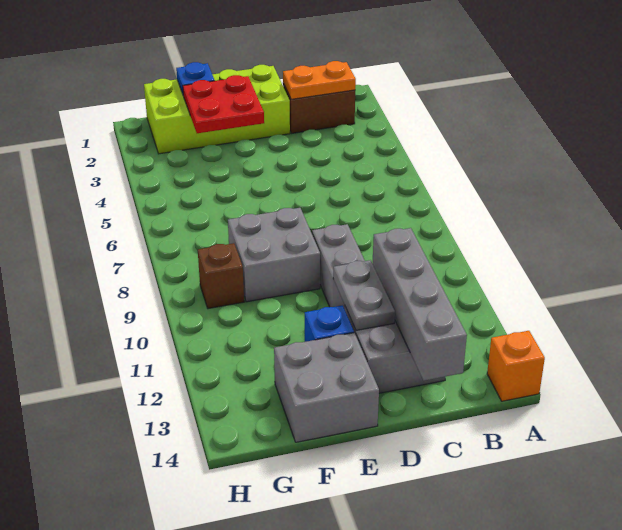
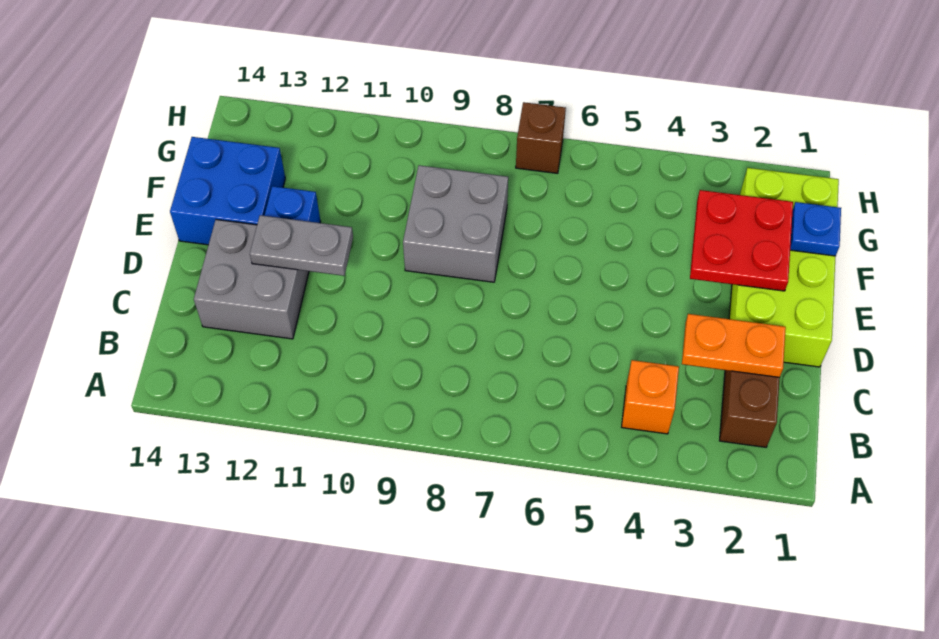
orange brick A14 level 1 -> orange brick B4 level 1
orange plate B2:C2 level 2 -> orange plate C2:C3 level 2
grey brick C11:C14 level 2 -> none
grey brick D9:D10 level 1 -> none
grey brick E13:F14 level 1 -> blue brick E13:F14 level 1
brown brick G9 level 1 -> brown brick H7 level 1

